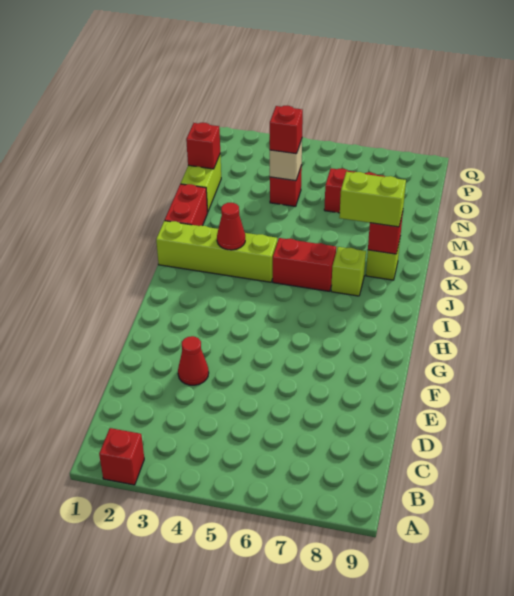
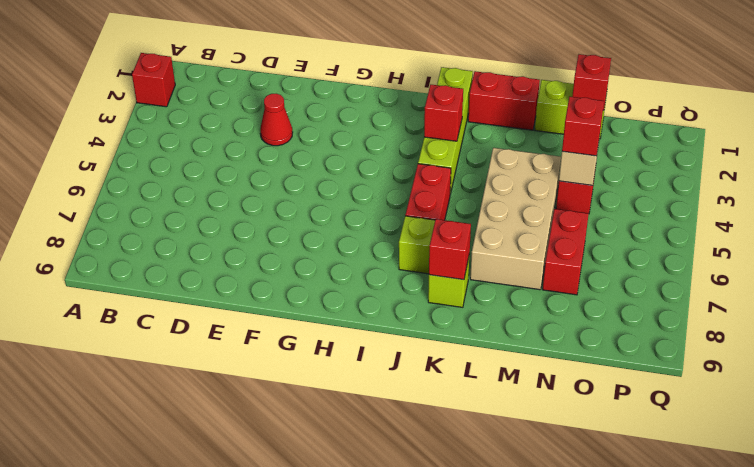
red cone J3 level 2 -> red brick J3 level 2
lime brick K7:K8 level 3 -> none
none -> tan brick L4:M7 level 1

